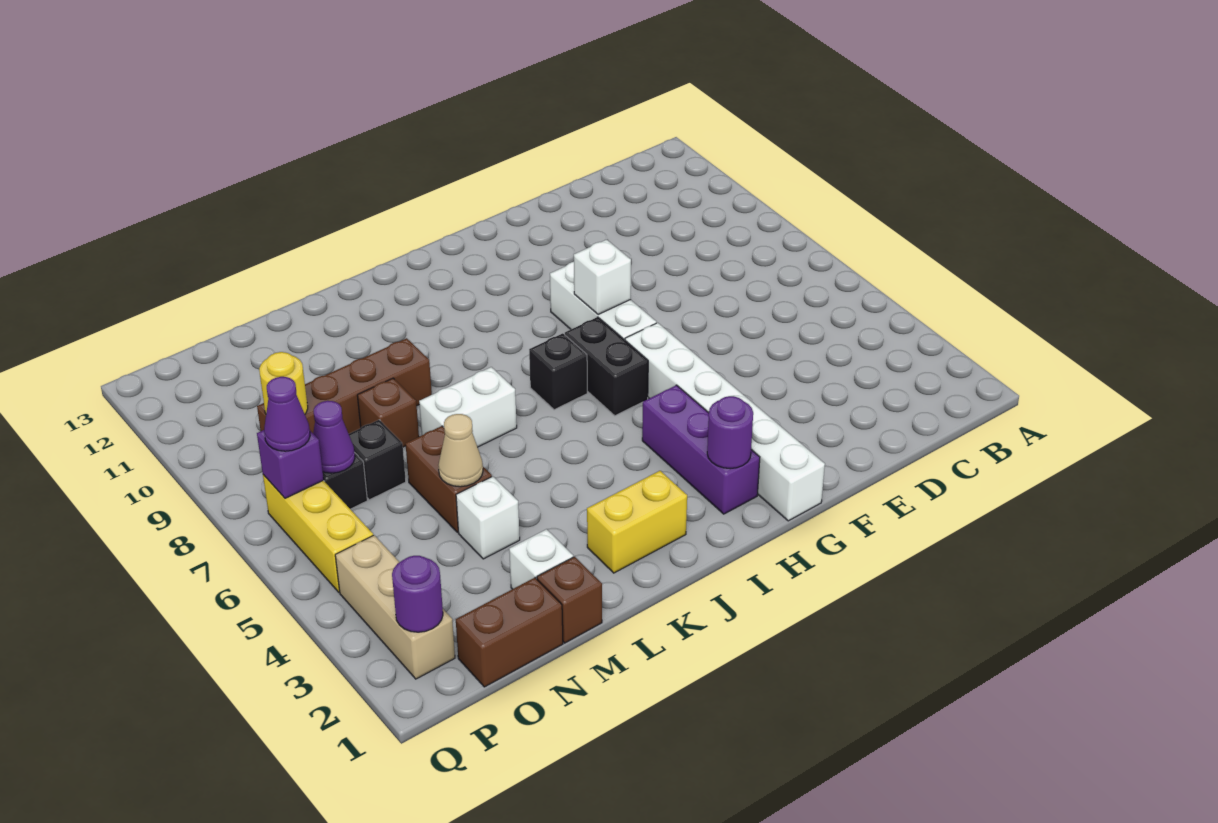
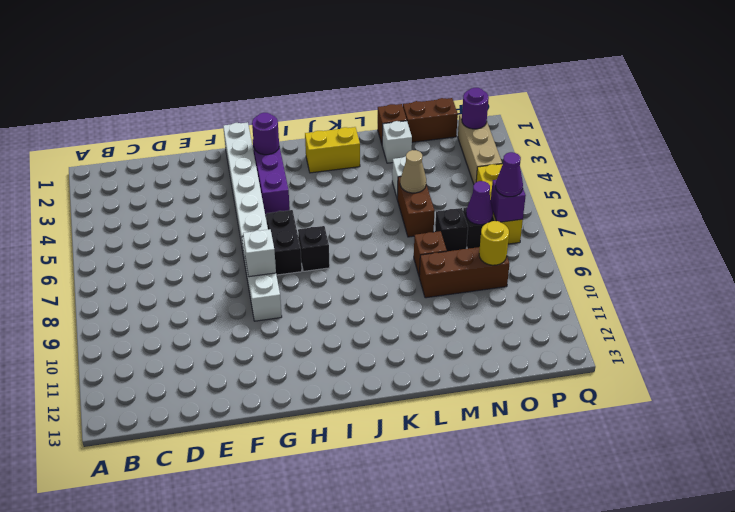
white brick K7:L7 level 1 -> none
brown brick L9:O9 level 1 -> brown brick M9:O9 level 1

